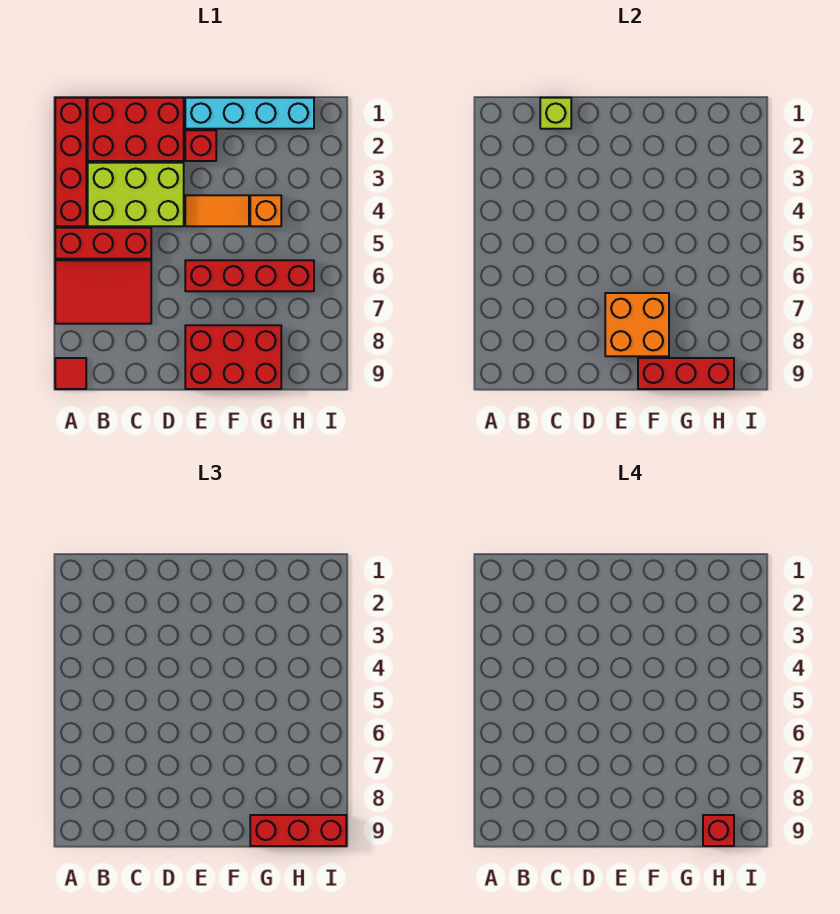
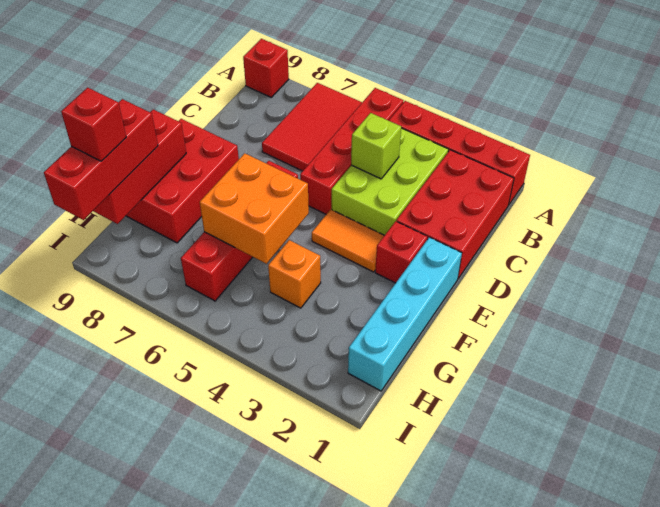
red brick A5:C5 level 1 -> red brick A5:D5 level 1
red tile A9 level 1 -> red brick A9 level 1
lime brick C1 level 2 -> lime brick C4 level 2
orange tile E4:F4 level 1 -> orange tile E3:E4 level 1
orange brick E7:F8 level 2 -> orange brick F5:G6 level 2

